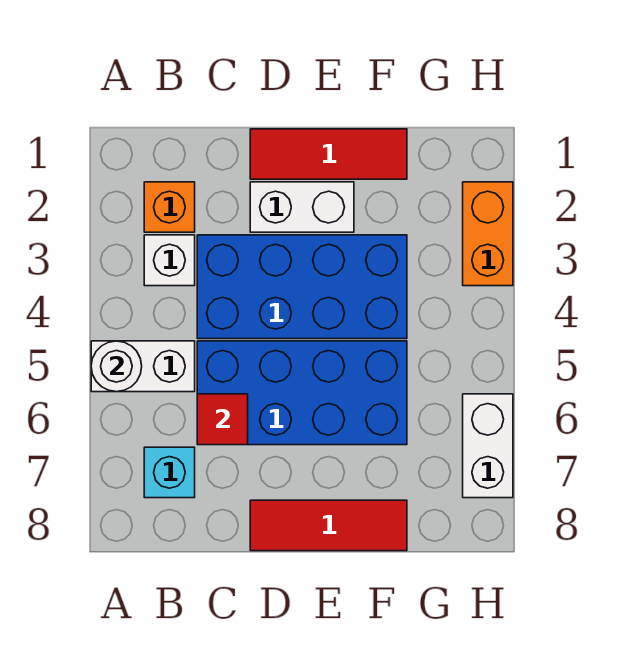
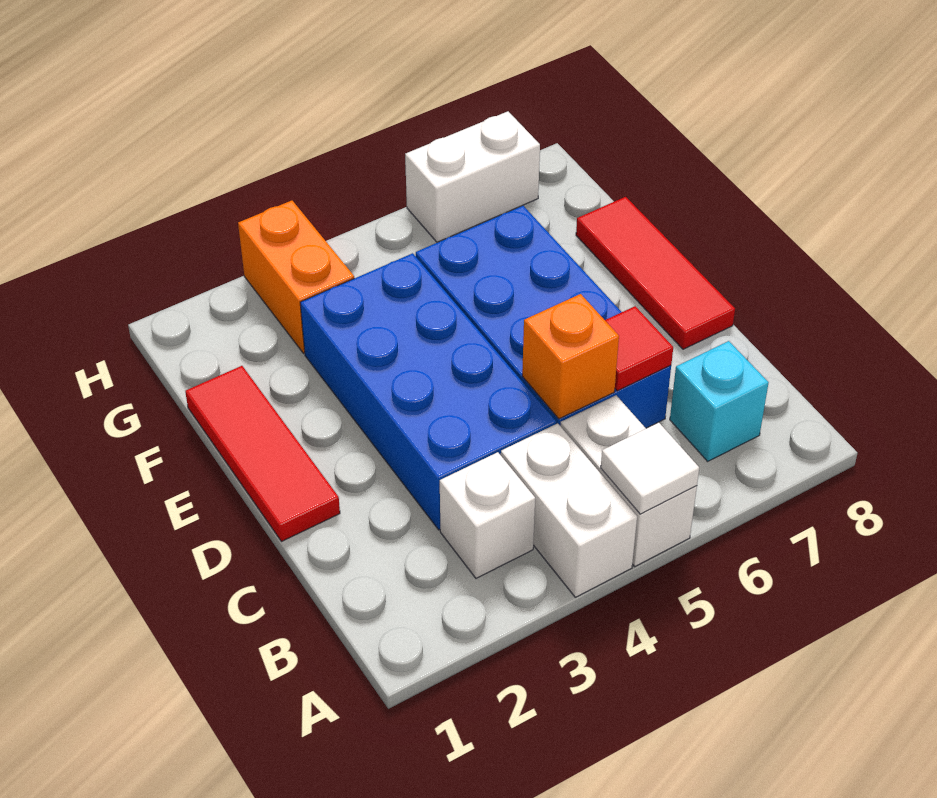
white round brick A5 level 2 -> white tile A5 level 2
orange brick B2 level 1 -> orange brick C5 level 2
white brick D2:E2 level 1 -> white brick A4:B4 level 1
orange brick H2:H3 level 1 -> orange brick G3:H3 level 1

